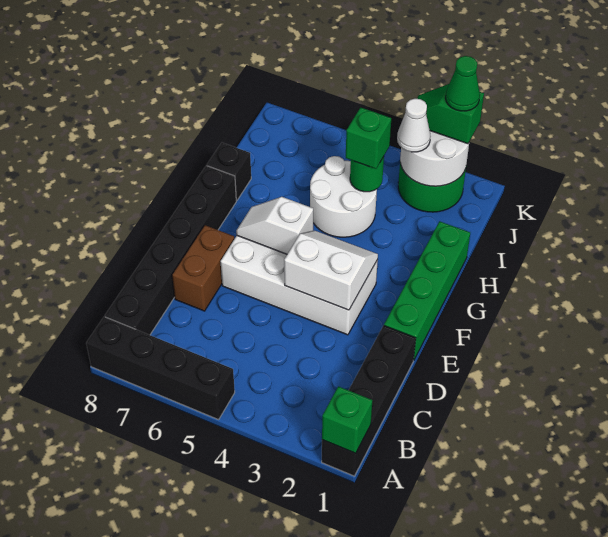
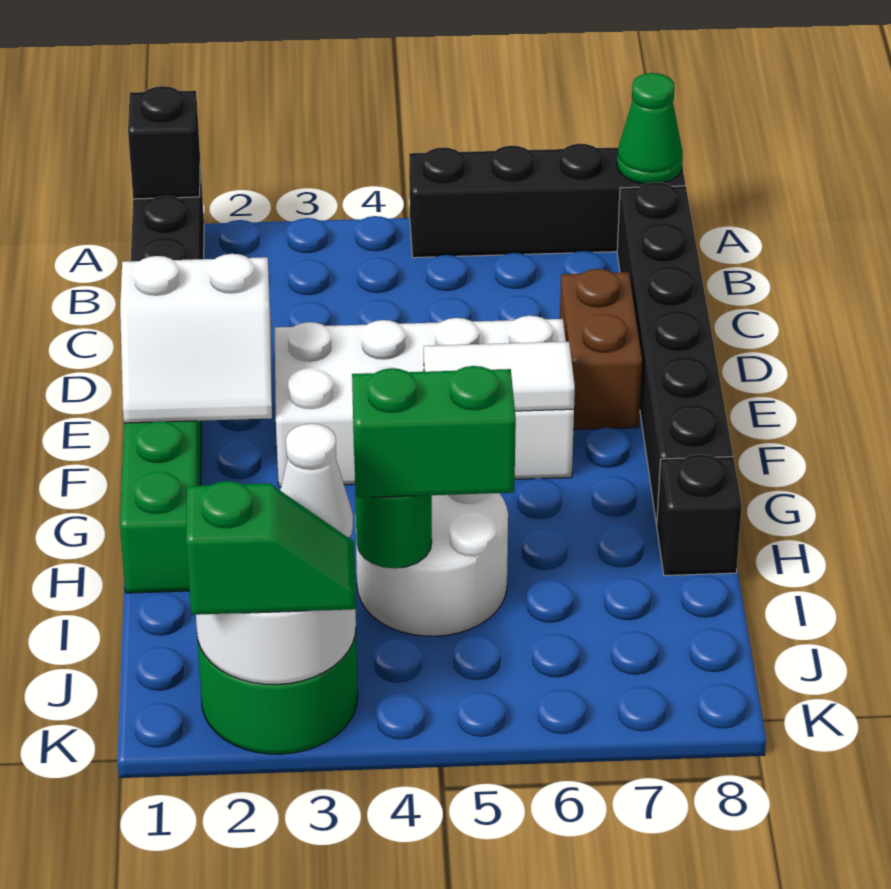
green brick A1 level 2 -> black brick A1 level 2
white slope E3:F4 level 2 top E -> white slope E1:F2 level 2 top E
white slope F5:F6 level 2 top 5 -> white tile F5:F6 level 2
green brick I4 level 3 -> green brick I4:I5 level 3
green cone K2 level 4 -> green cone A8 level 2

